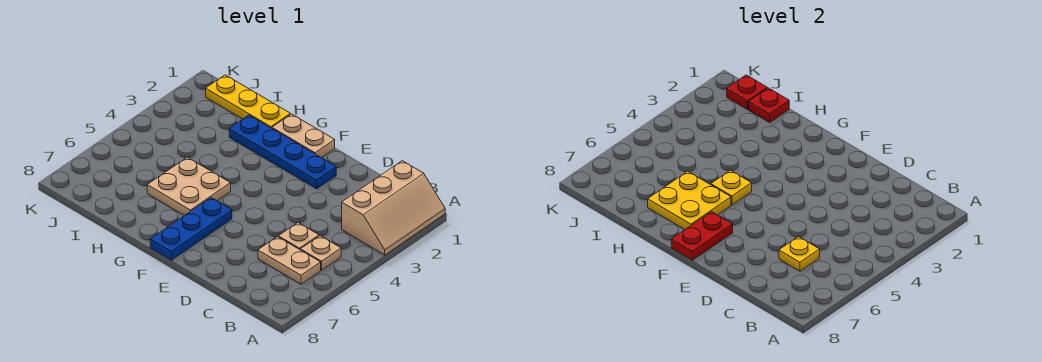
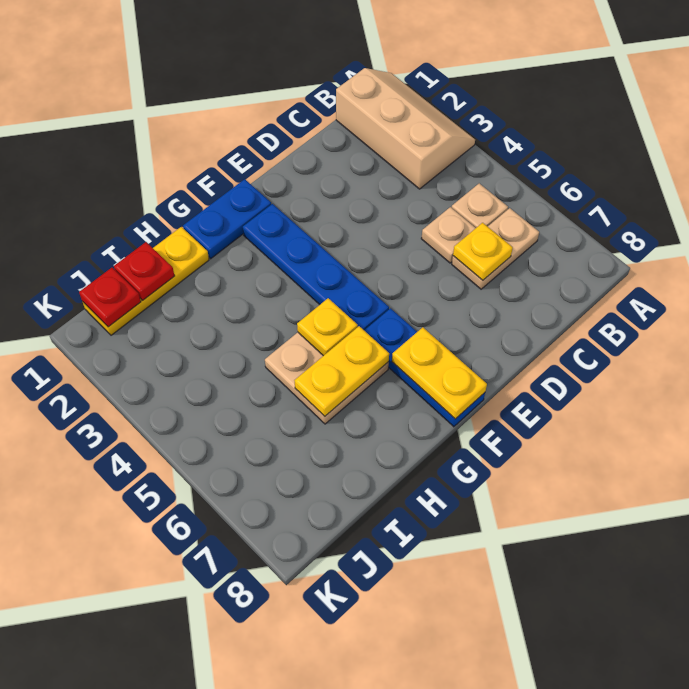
blue plate E2:H2 level 1 -> blue plate F2:F5 level 1
tan plate F1:G1 level 1 -> blue plate F1:G1 level 1
red plate F7:F8 level 2 -> yellow plate F7:F8 level 2
yellow plate G6:H7 level 2 -> yellow plate G6:H6 level 2

